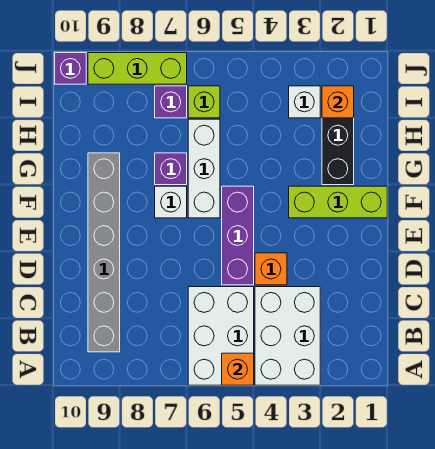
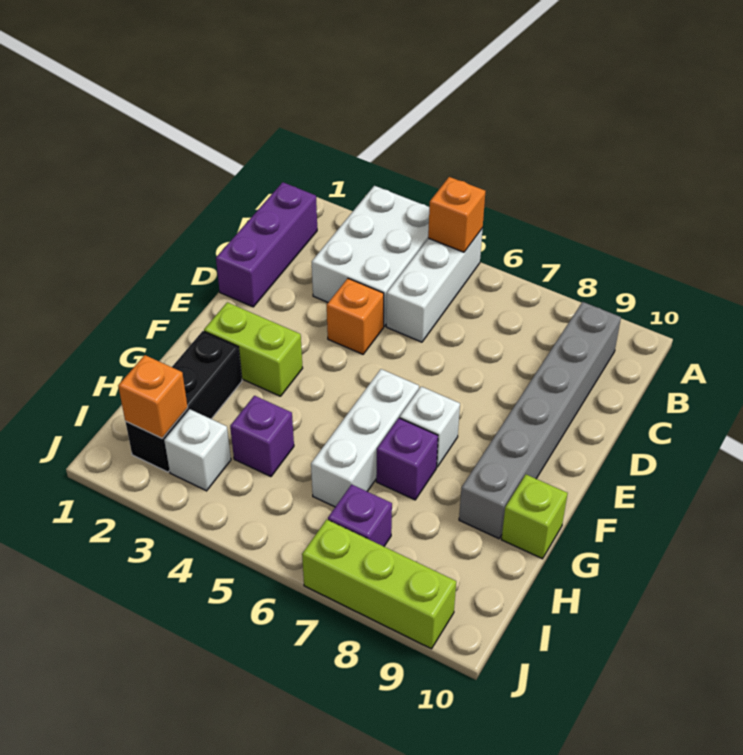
white brick A5:C6 level 1 -> white brick A5:C5 level 1
purple brick D5:F5 level 1 -> purple brick B1:D1 level 1
lime brick F1:F3 level 1 -> lime brick F2:F3 level 1
lime brick I6 level 1 -> lime brick G10 level 1
purple brick J10 level 1 -> purple brick H4 level 1

